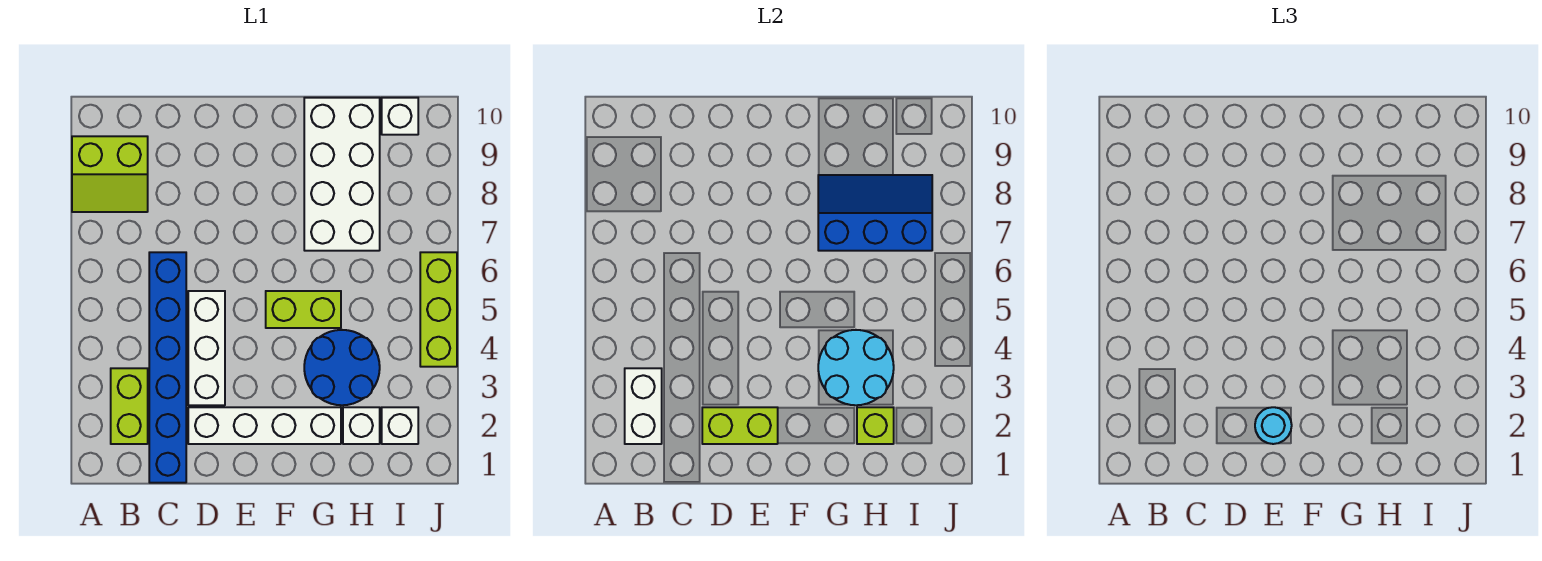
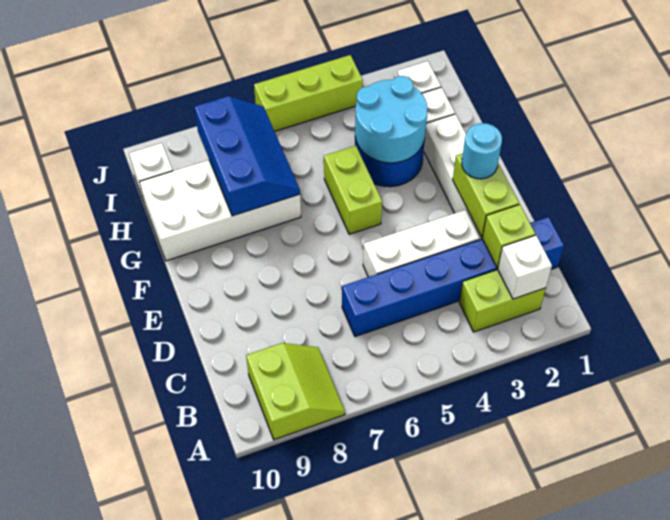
white brick B2:B3 level 2 -> white brick B2 level 2
blue slope G7:I8 level 2 top 7 -> blue slope G7:I8 level 2 top 8
lime brick H2 level 2 -> lime brick C2 level 2

